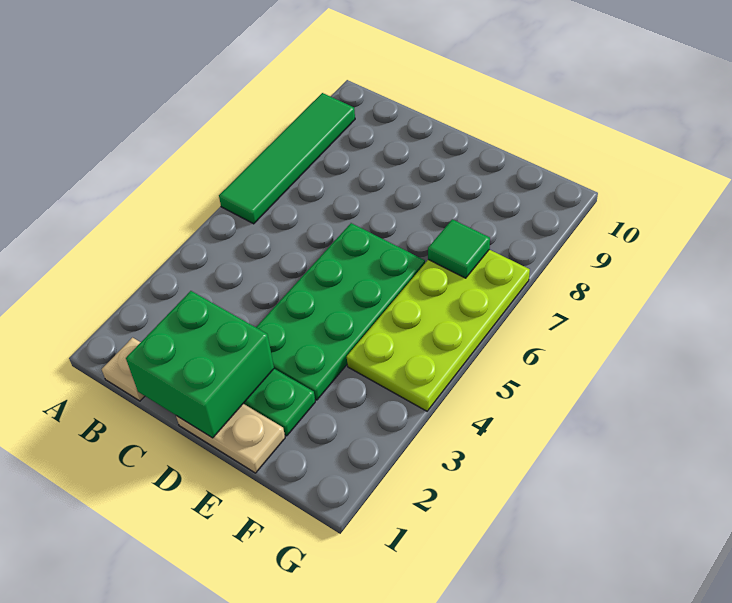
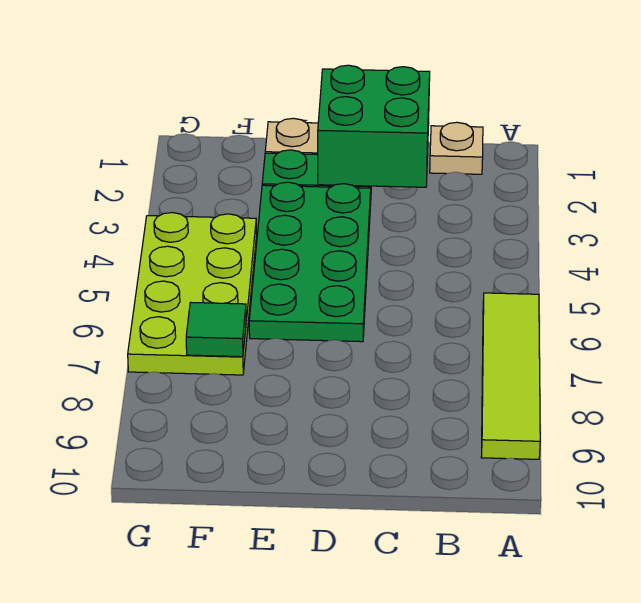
green tile A6:A9 level 1 -> lime tile A6:A9 level 1

